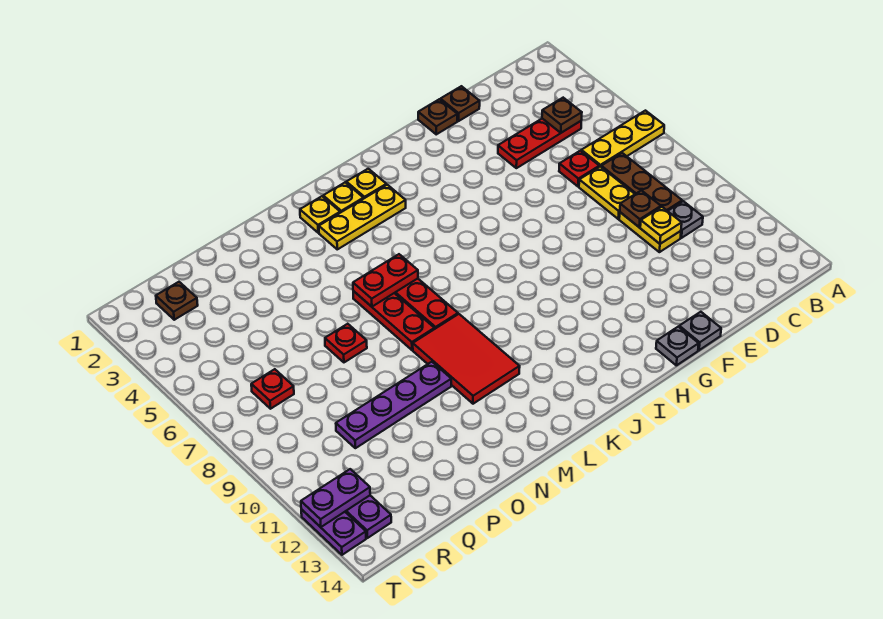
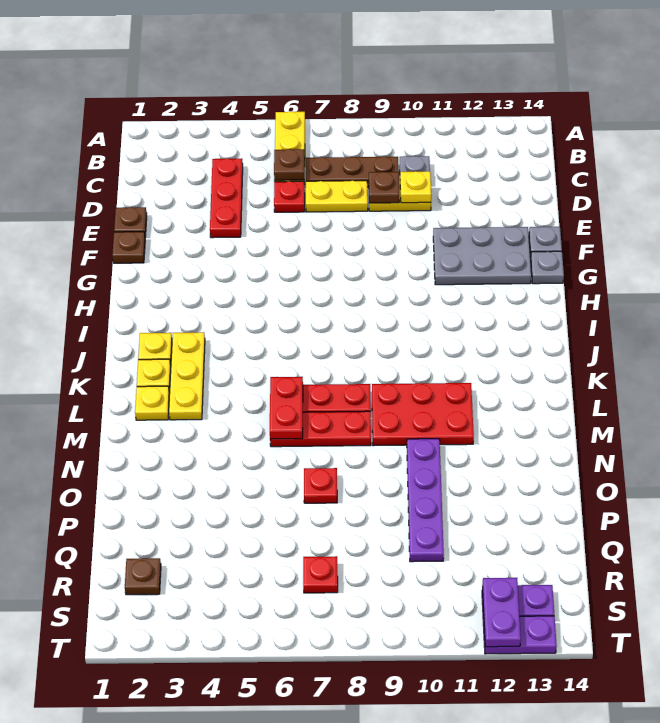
brown plate C4 level 2 -> brown plate C6 level 2
none -> grey plate F11:G13 level 1
red tile L9:M11 level 1 -> red plate L9:M11 level 1

